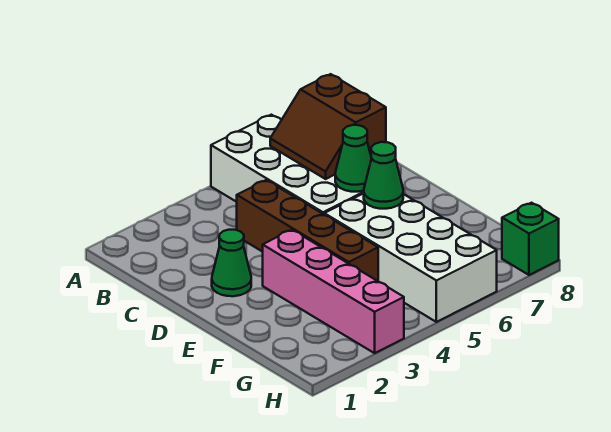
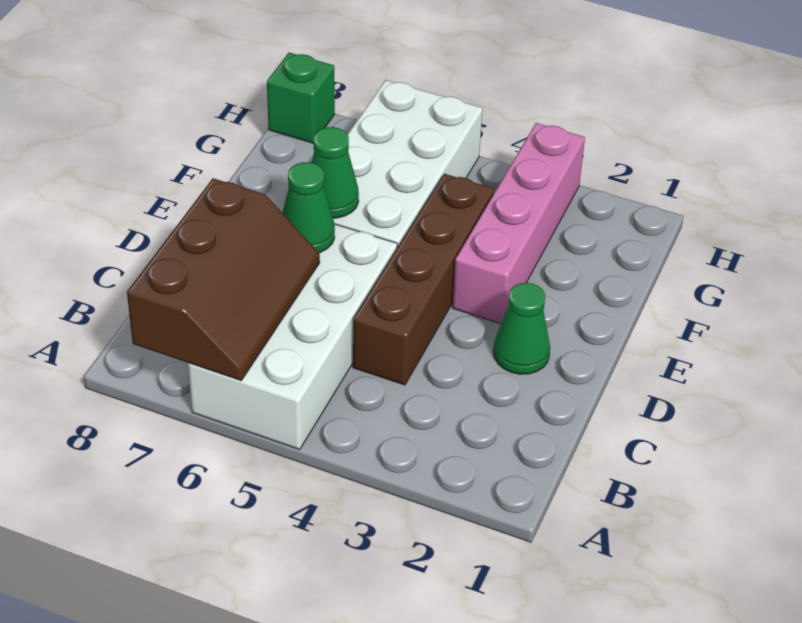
brown slope B6:C7 level 2 top 7 -> brown slope A6:C7 level 2 top 7

